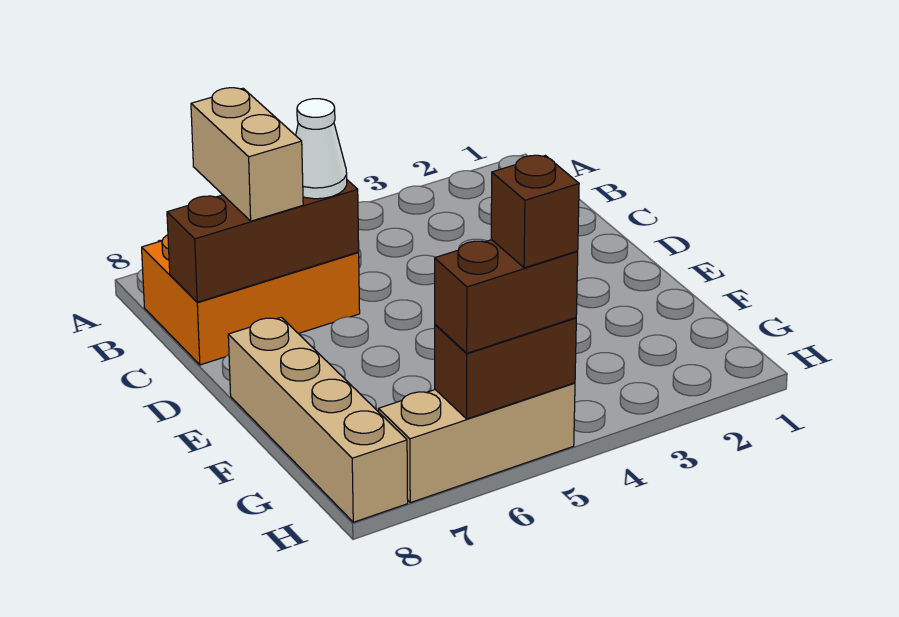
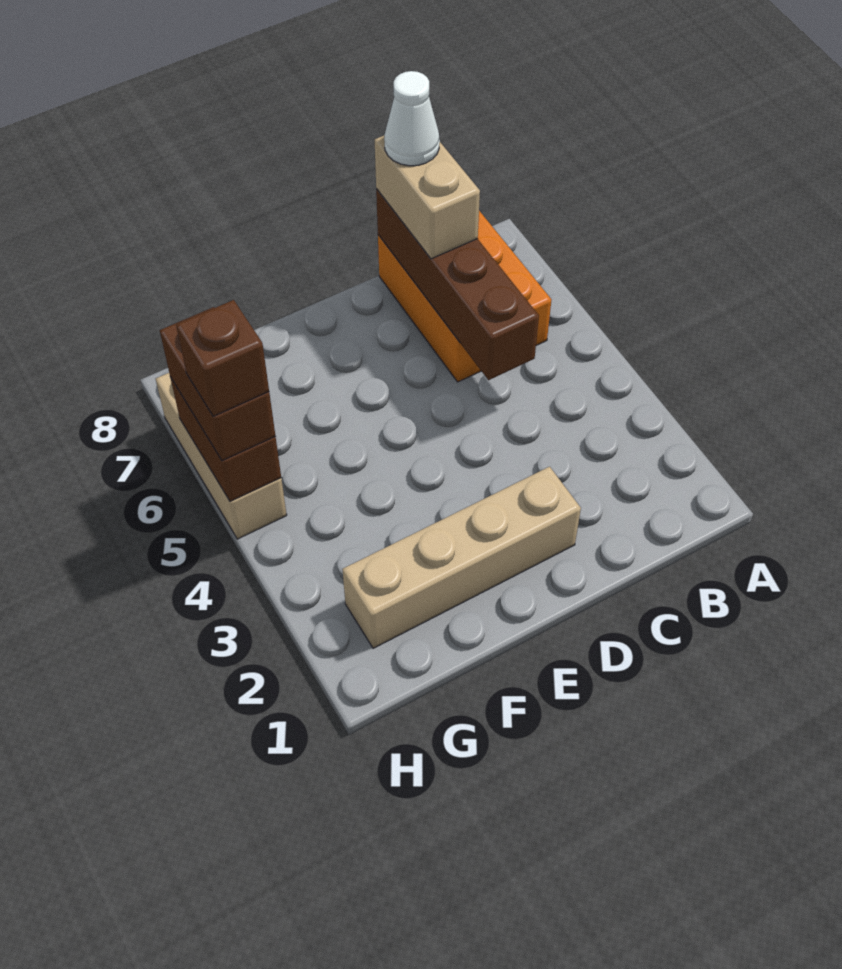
tan brick B7:C7 level 3 -> tan brick C7:C8 level 3
brown brick C6:C8 level 2 -> brown brick C5:C8 level 2
white cone C6 level 3 -> white cone C8 level 4
tan brick E8:H8 level 1 -> tan brick D2:G2 level 1

